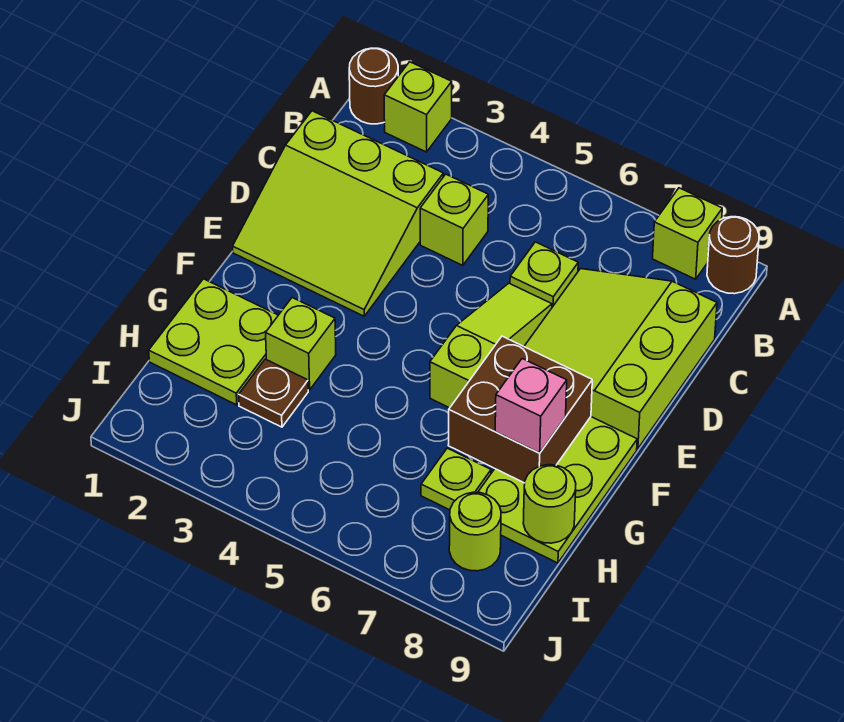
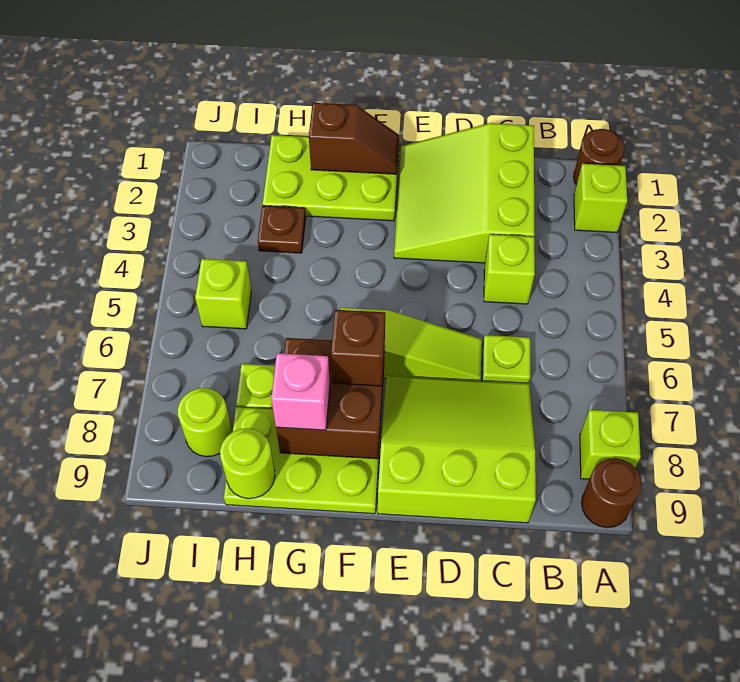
none -> brown slope F1:G1 level 2 top G
none -> brown brick F7 level 3
lime plate G1:H2 level 1 -> lime plate F1:H2 level 1
lime brick G3 level 1 -> lime brick I5 level 1

